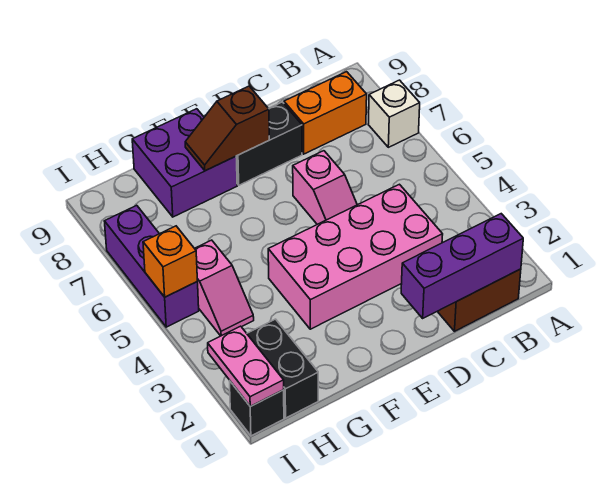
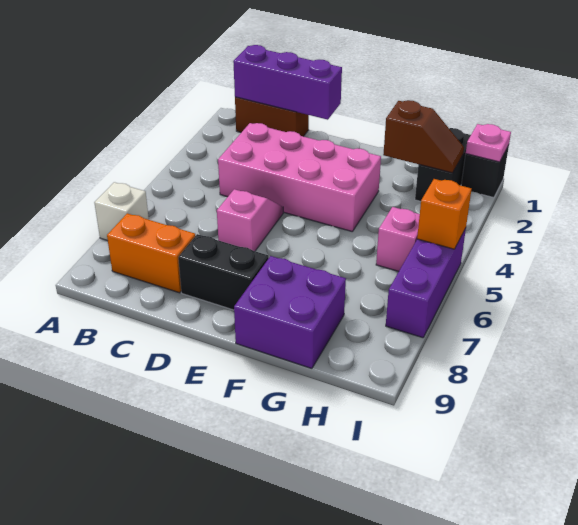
brown slope E8:F8 level 2 top E -> brown slope G2:H2 level 2 top G
pink plate I1:I2 level 2 -> pink plate I1 level 2

